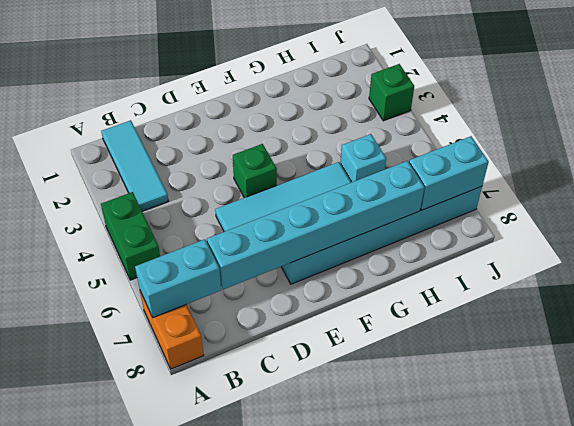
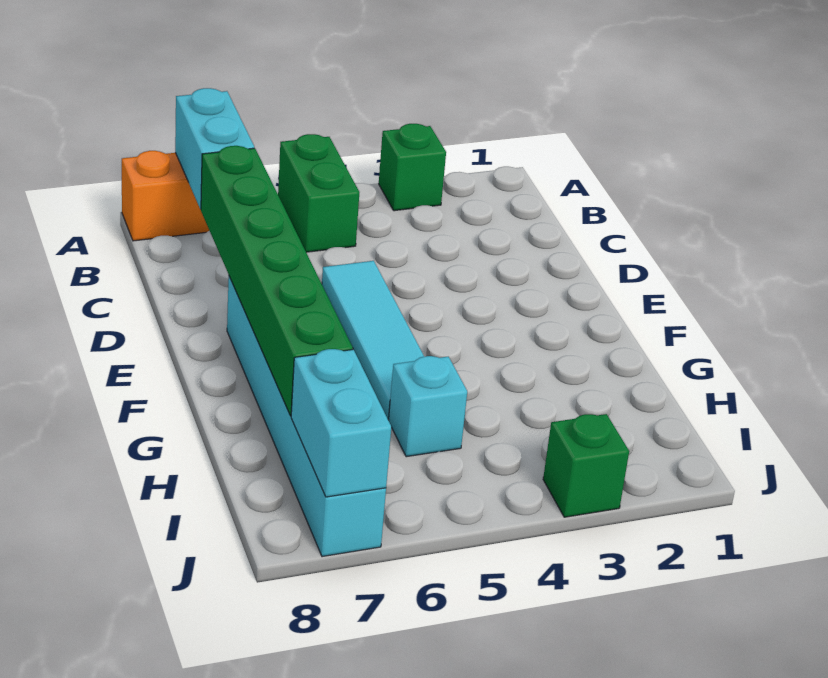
green brick A4:A5 level 1 -> green brick A5:B5 level 1
cyan tile B1:B3 level 1 -> none
cyan brick C7:H7 level 2 -> green brick C7:H7 level 2
green brick E4 level 1 -> green brick A3 level 1

